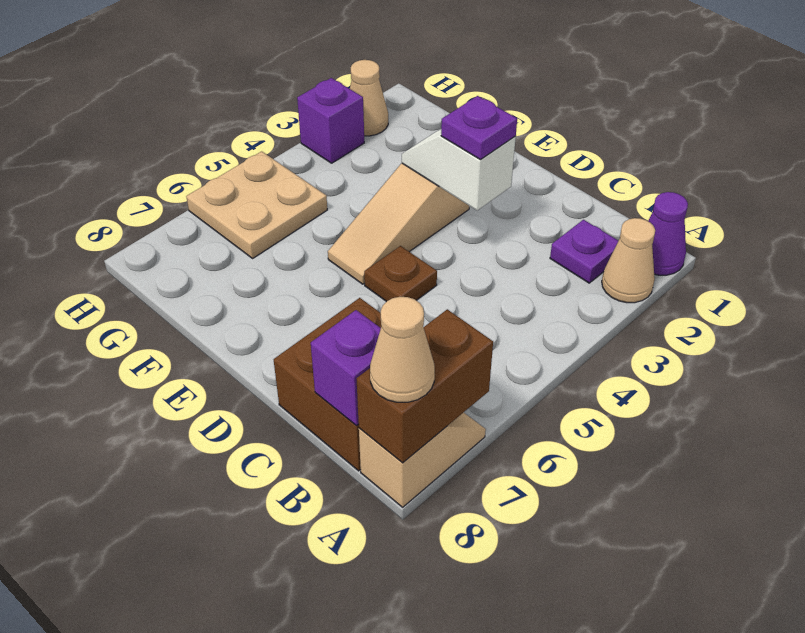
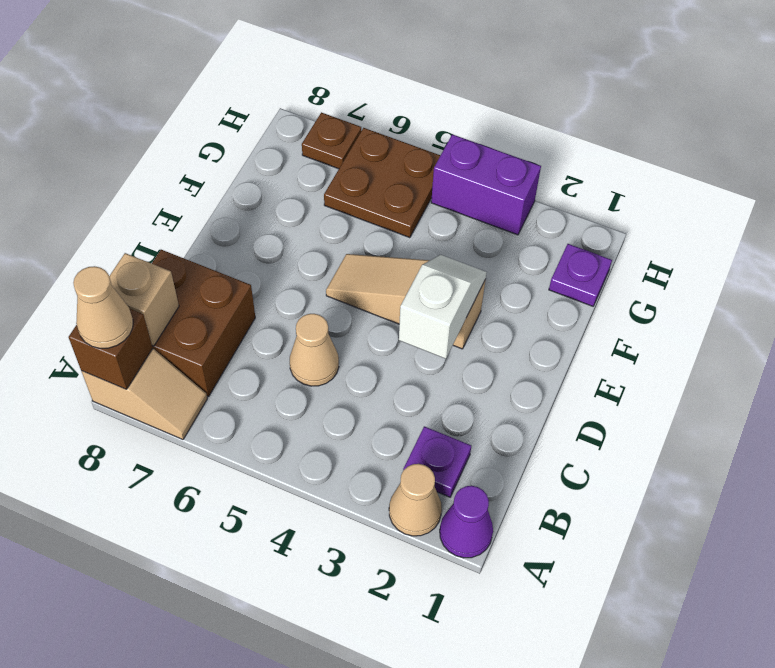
brown brick A7:A8 level 2 -> brown brick A8 level 2
purple brick B8 level 2 -> tan brick B8 level 2
purple plate D3 level 3 -> purple plate G1 level 1
brown plate D5 level 1 -> brown plate H7 level 1
tan plate G5:H6 level 1 -> brown plate G5:H6 level 1
tan cone H2 level 1 -> tan cone C5 level 1
purple brick H3 level 1 -> purple brick H3:H4 level 1

